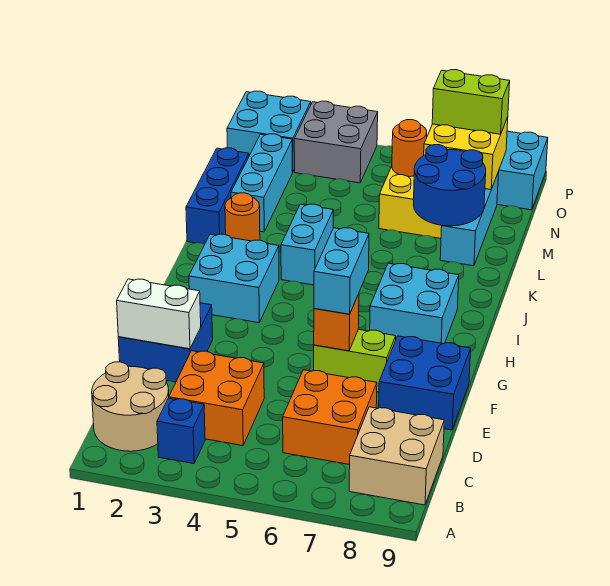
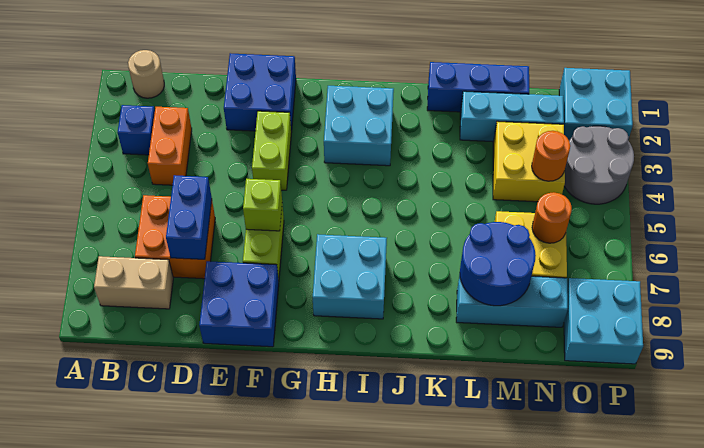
tan round brick B1:C2 level 1 -> tan round brick B1 level 1
tan brick B8:C9 level 1 -> tan brick B8:C8 level 1
orange brick C3:D4 level 1 -> orange brick C3:C4 level 1
none -> blue brick D6:D7 level 2
white brick E1:E2 level 2 -> none
orange brick F6 level 2 -> lime brick F6 level 2
cyan brick F6:G6 level 3 -> none
cyan brick J4:K4 level 1 -> none
orange round brick K2 level 1 -> orange round brick N4 level 2
yellow brick N7:O8 level 2 -> yellow brick M3:N4 level 1
grey brick O3:P4 level 1 -> grey round brick O3:P4 level 1
lime brick O7:O8 level 3 -> lime brick F3:F4 level 1

